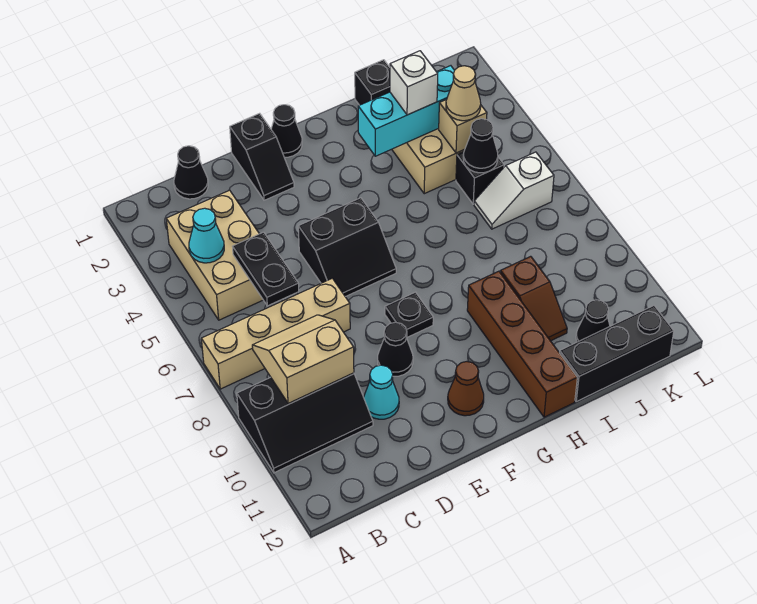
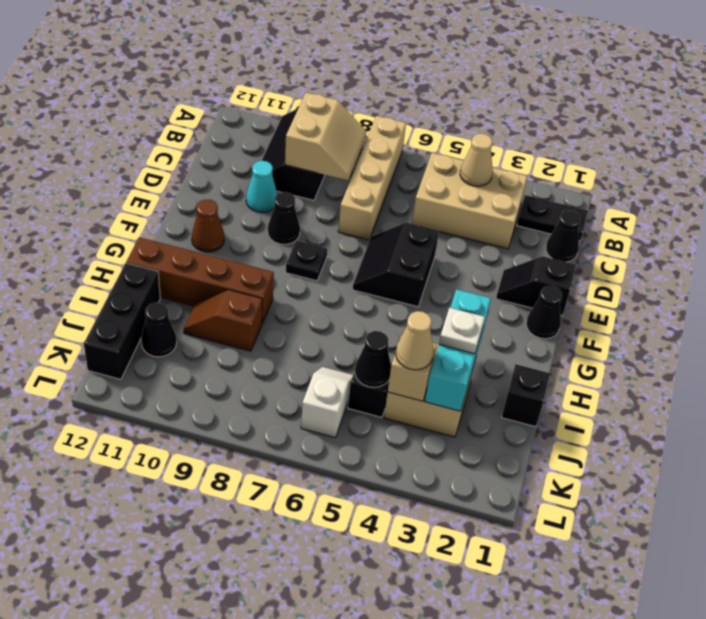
cyan cone B4 level 2 -> tan cone B4 level 2
black plate C5:C6 level 2 -> black plate B1:B2 level 1
white brick I3 level 3 -> white plate I3 level 3

